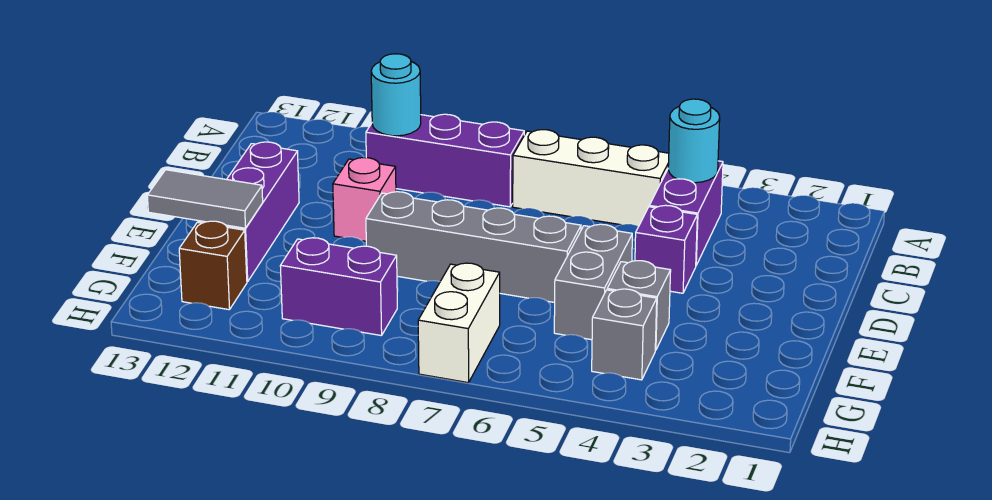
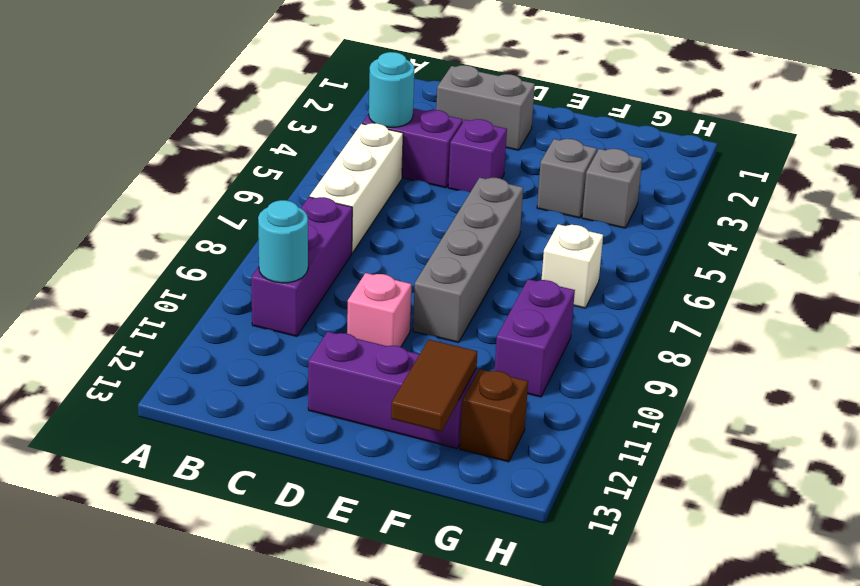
grey brick E5:F5 level 1 -> grey brick C2:D2 level 1
grey tile F12:F13 level 2 -> brown tile F12:F13 level 2
white brick G7:H7 level 1 -> white brick G7 level 1

